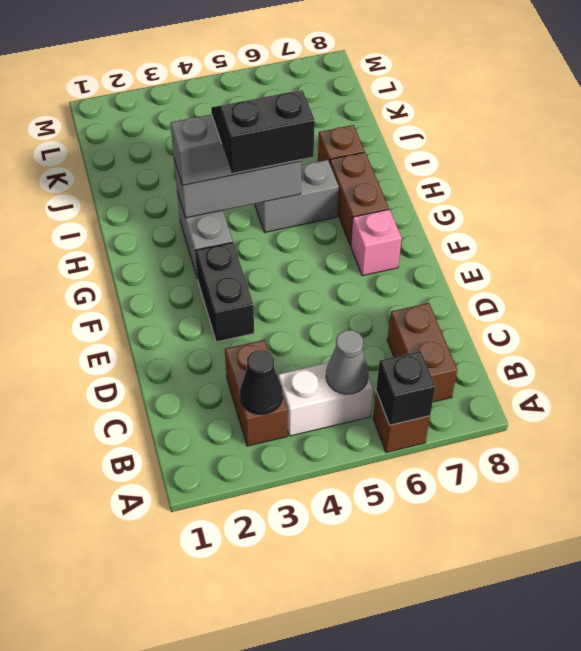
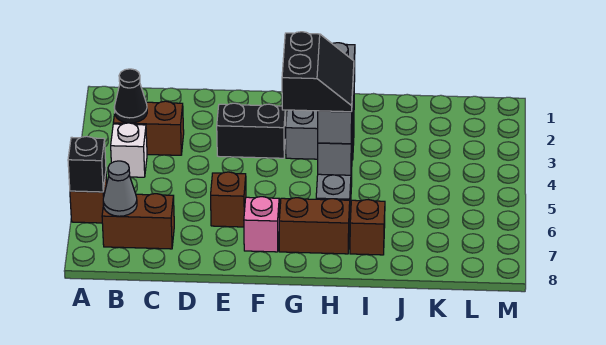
white brick B4:B5 level 1 -> white brick B4 level 1
grey cone B5 level 2 -> grey cone B7 level 2
none -> brown brick E6 level 1

